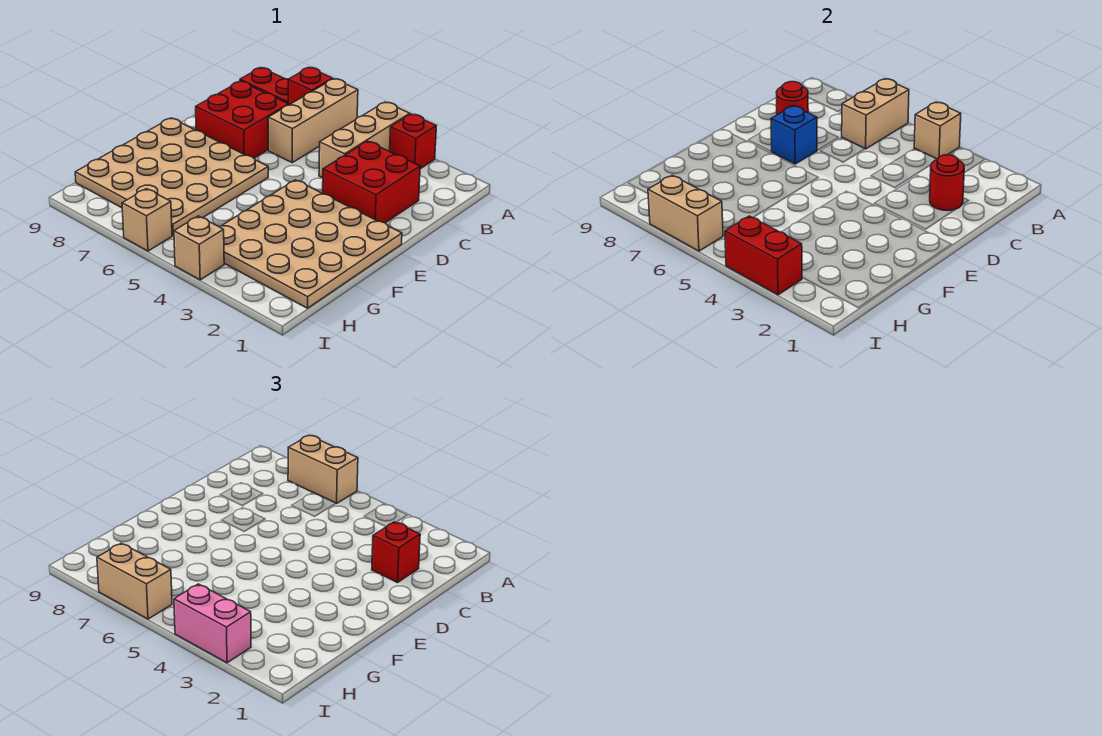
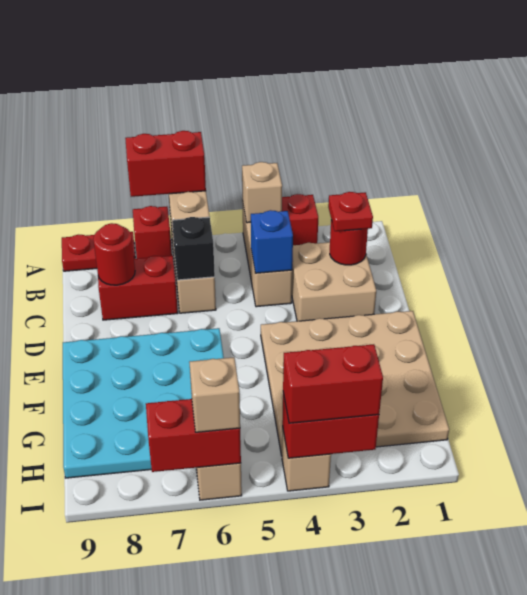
tan brick A6:A7 level 3 -> red brick A6:A7 level 3
red brick C2:D3 level 1 -> tan brick C2:D3 level 1
red brick C2 level 3 -> red plate C2 level 3
none -> black brick C6 level 2
red brick C7:D8 level 1 -> red brick C7:C8 level 1
blue brick D7 level 2 -> blue brick C4 level 2
tan plate E6:H9 level 1 -> cyan plate E6:H9 level 1
pink brick I3:I4 level 3 -> red brick I3:I4 level 3
tan brick I6:I7 level 2 -> red brick I6:I7 level 2
tan brick I6:I7 level 3 -> tan brick I6 level 3

